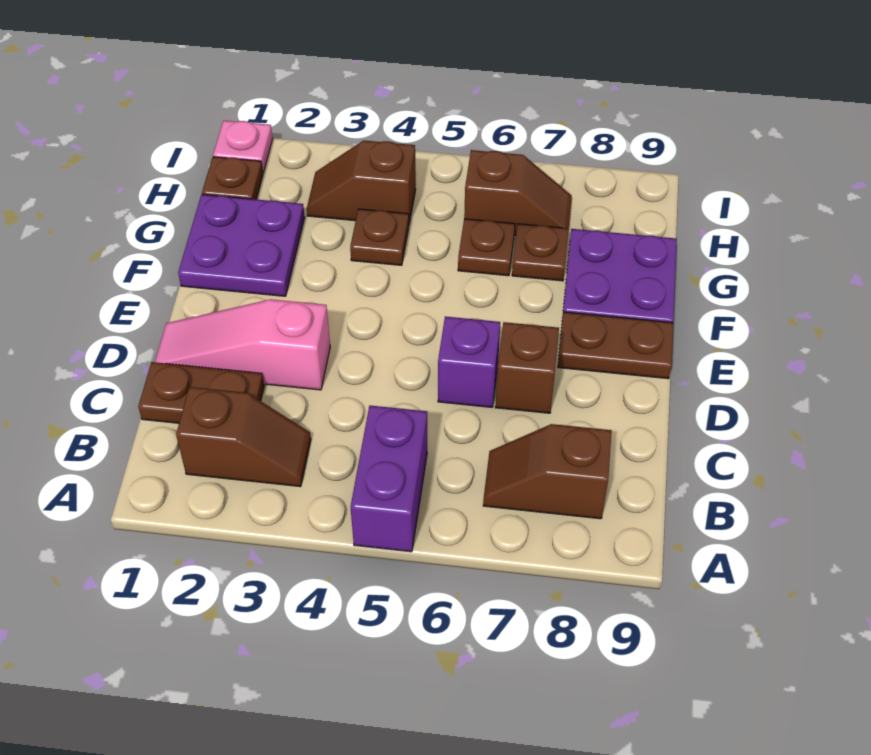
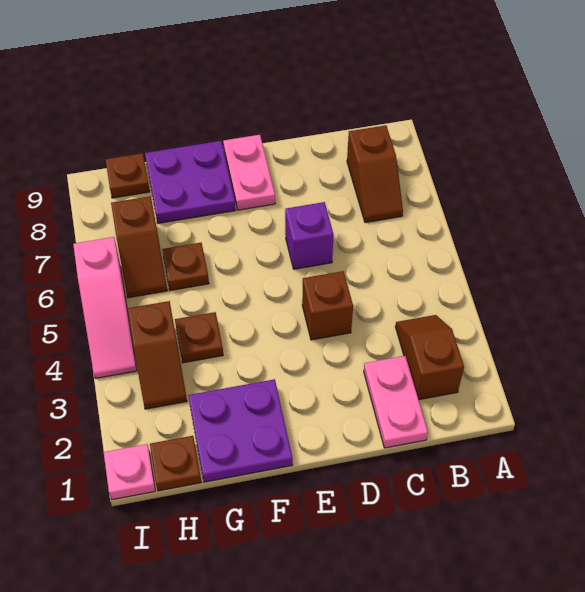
purple brick A5:B5 level 1 -> none
brown plate C1:C2 level 1 -> pink plate C1:C2 level 1
pink slope D1:D3 level 1 top 3 -> pink slope I4:I6 level 1 top 6
brown brick D7 level 1 -> brown brick D4 level 1
brown plate E8:E9 level 1 -> pink plate E8:E9 level 1
brown plate G7 level 1 -> brown plate H9 level 1
brown slope H6:H7 level 1 top 6 -> brown slope H6:H7 level 1 top 7

